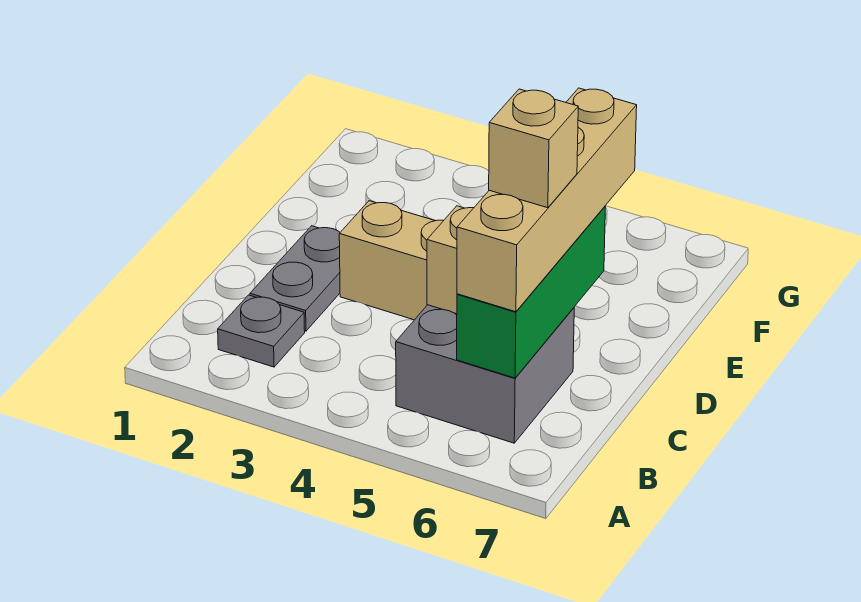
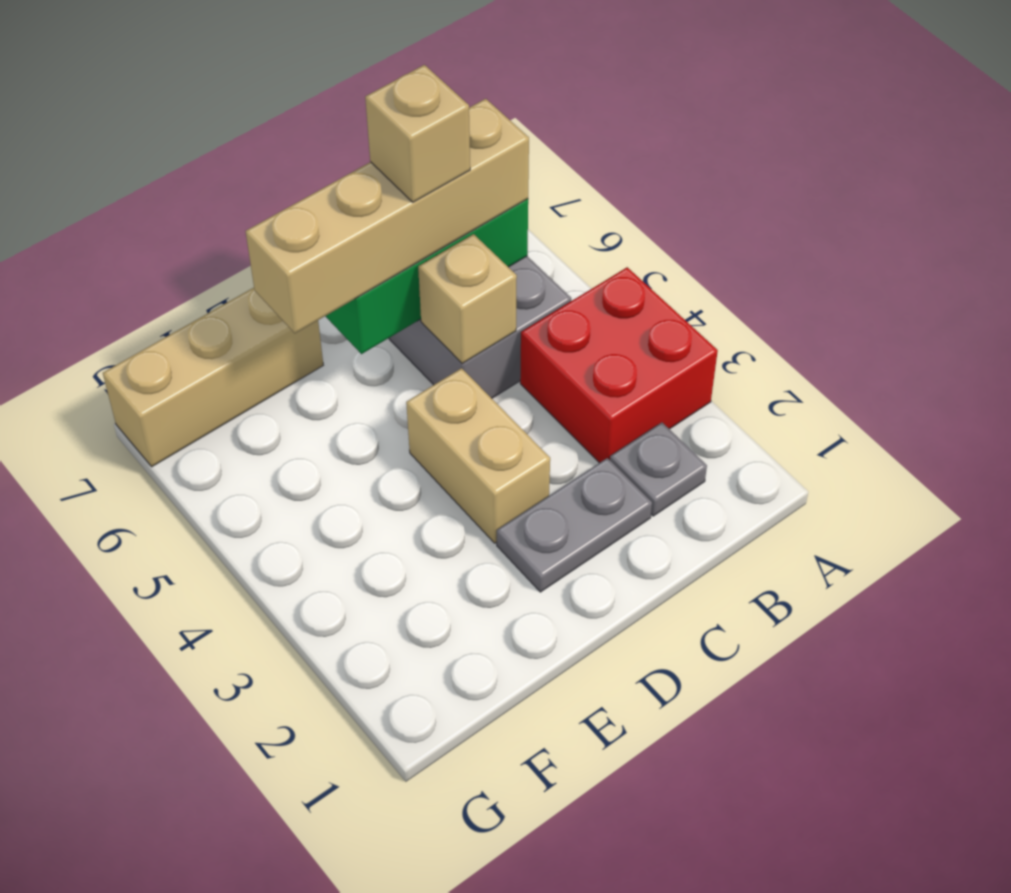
none -> red brick A3:B4 level 1
none -> tan brick E7:G7 level 1

